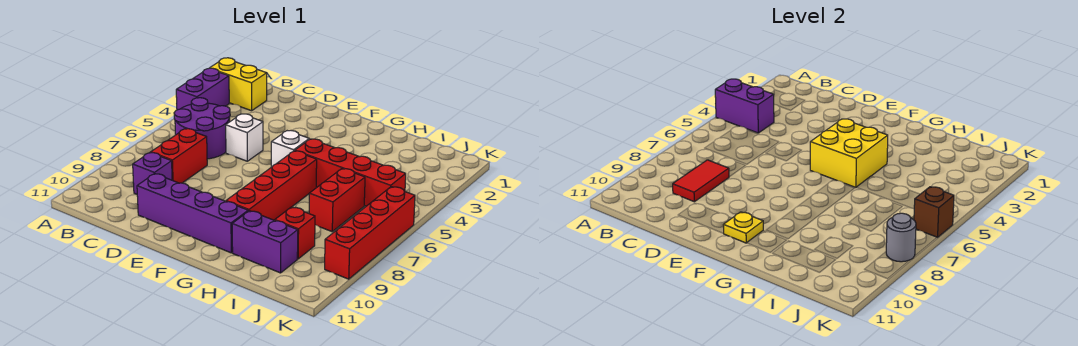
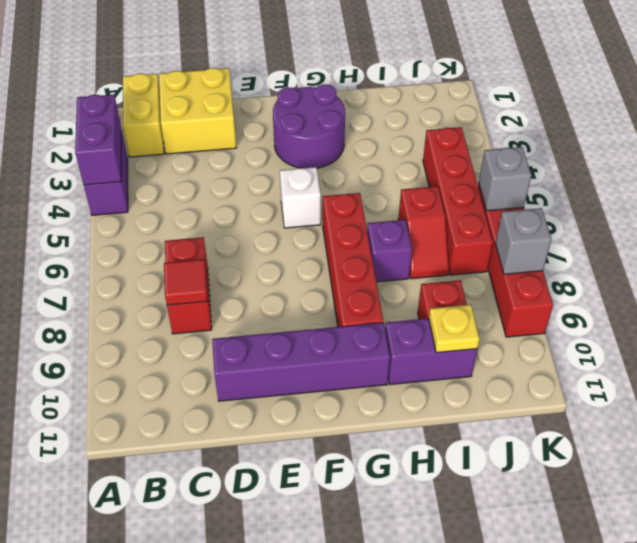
yellow brick A2:B2 level 1 -> yellow brick B1:B2 level 1
purple brick A4:B4 level 2 -> purple brick A3:A4 level 2
purple round brick B5:C6 level 1 -> purple round brick F2:G3 level 1
red tile C8:C9 level 2 -> red tile C8 level 2
purple brick C9 level 1 -> purple brick H7 level 1
white brick D5 level 1 -> none
yellow brick F4:G5 level 2 -> yellow brick C1:D2 level 1
yellow plate F10 level 2 -> yellow plate I10 level 2
red brick G5:J5 level 1 -> red brick J4:J7 level 1
red brick I6:I7 level 1 -> red slope I6:I7 level 1 top 6
brown brick K6 level 2 -> grey brick K6 level 2
grey round brick K8 level 2 -> grey brick K8 level 2

